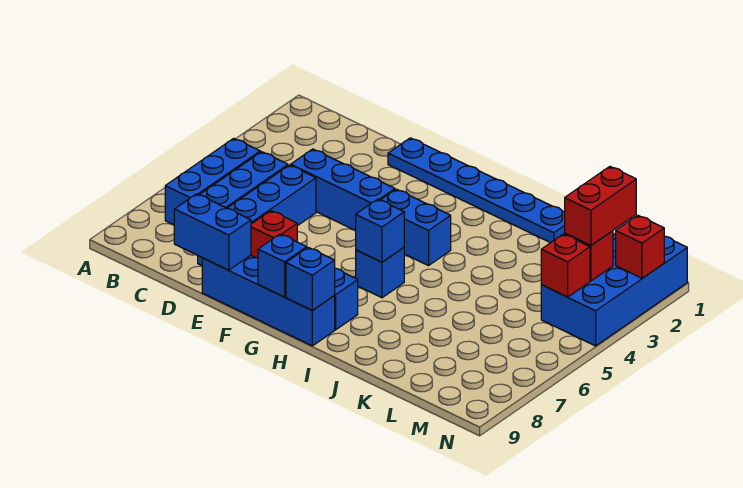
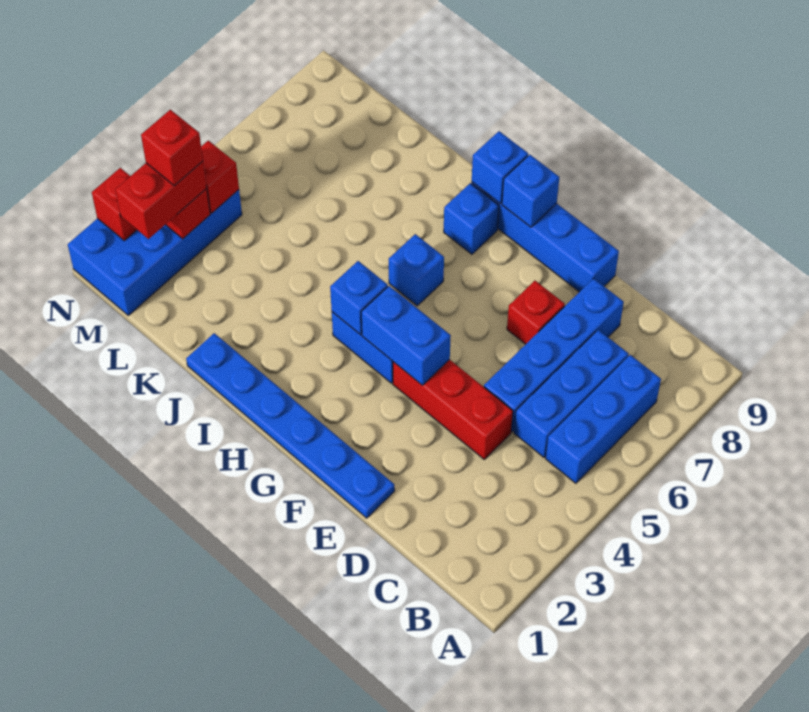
blue brick D4:F4 level 1 -> red brick D4:F4 level 1
blue brick D9:E9 level 2 -> blue brick F4:G4 level 2
blue brick H6 level 2 -> blue brick H4 level 2
none -> red brick M3 level 4

